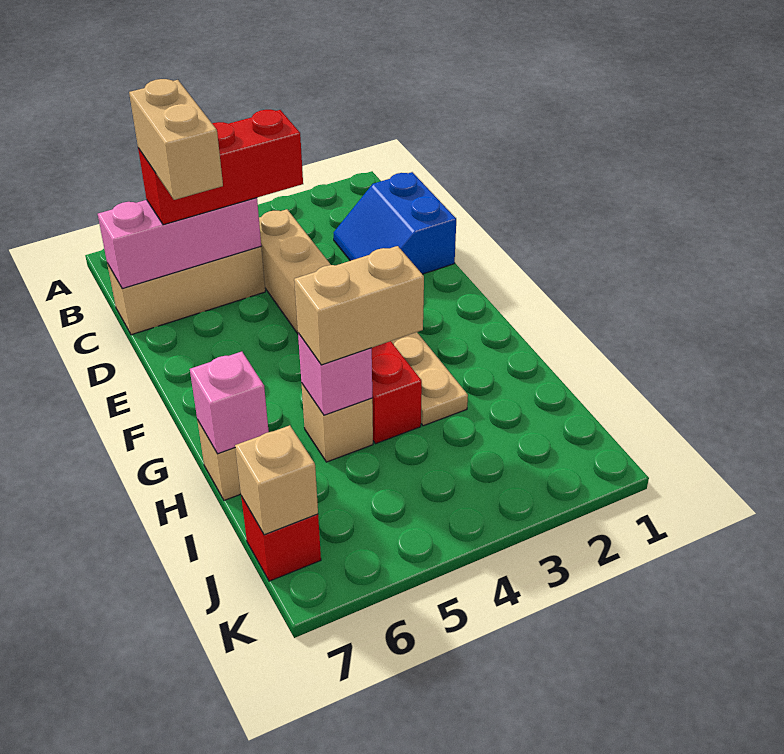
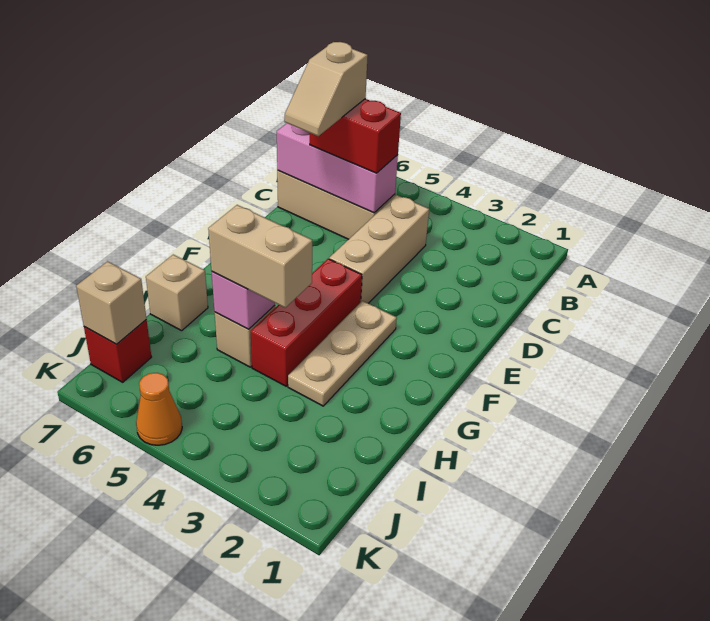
blue slope C1:D2 level 1 top 1 -> none
red brick C4:C6 level 3 -> red brick C5:C6 level 3
tan brick C6:D6 level 4 -> tan slope C6:D6 level 4 top C
pink brick H7 level 2 -> none
none -> orange cone K5 level 1

